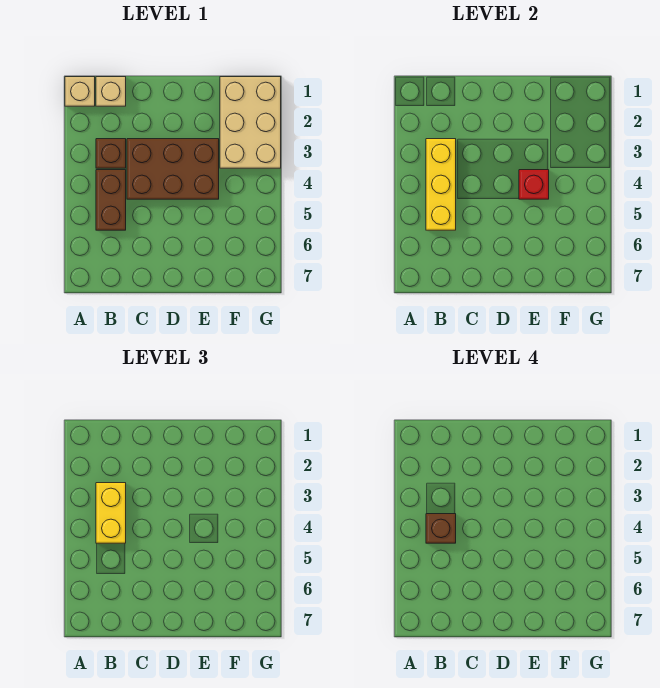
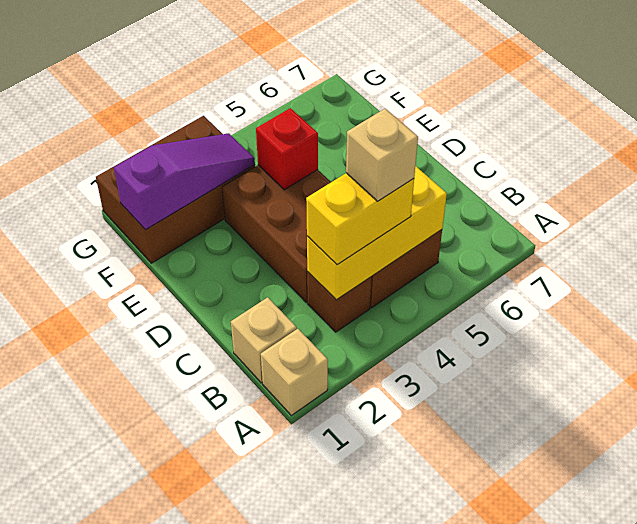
brown brick B4 level 4 -> tan brick B4 level 4
tan brick F1:G3 level 1 -> brown brick F1:G3 level 1
none -> purple slope F1:F3 level 2 top 1

